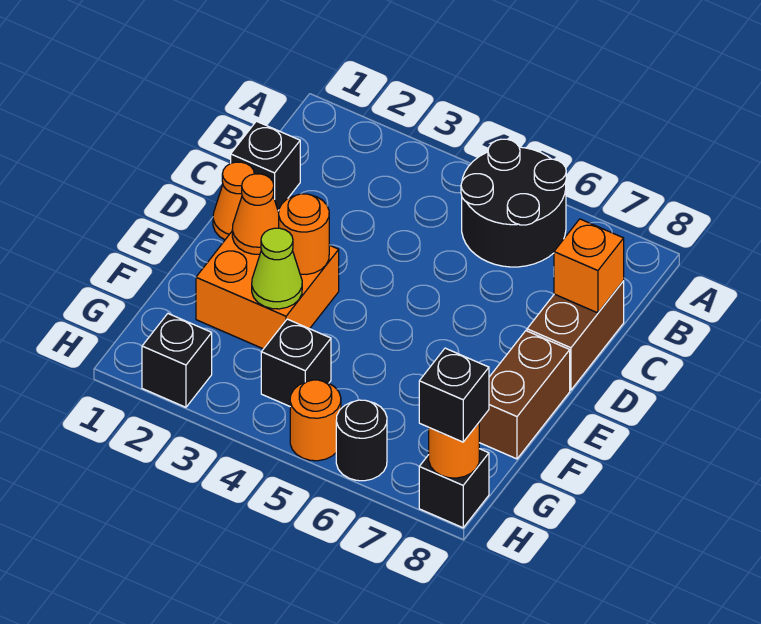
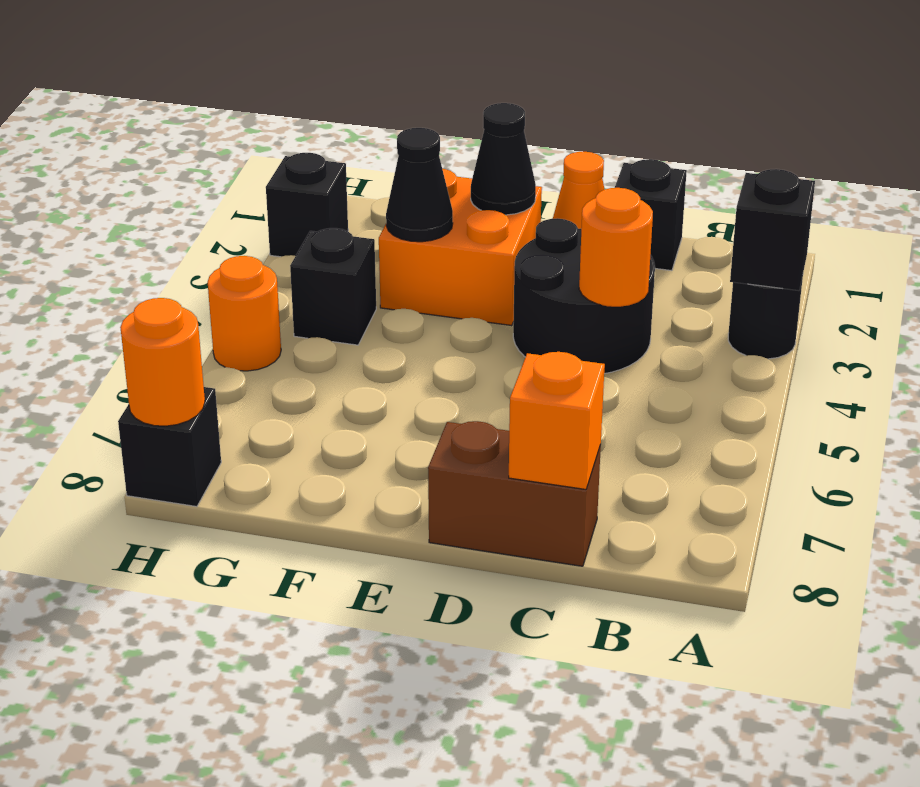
black round brick A5:B6 level 1 -> black round brick C3:D4 level 1
orange cone E2 level 2 -> black cone E2 level 2
orange round brick E3 level 2 -> orange round brick C4 level 2
brown brick E8:F8 level 1 -> none
lime cone F3 level 2 -> black cone F3 level 2
black round brick H6 level 1 -> black round brick A3 level 1
black brick H8 level 3 -> black brick A3 level 2

